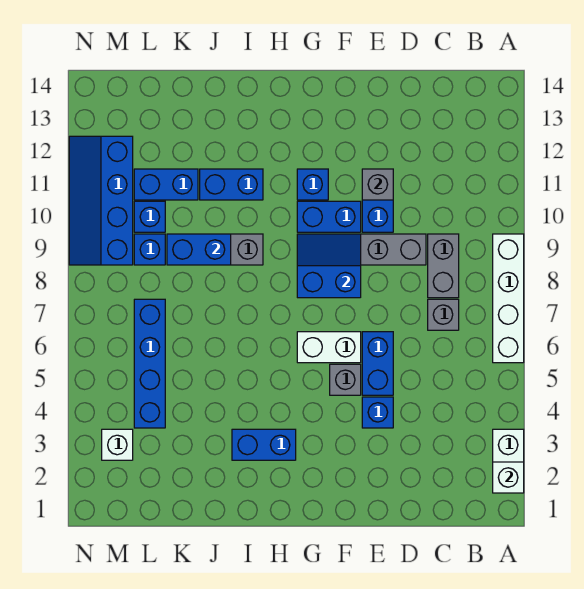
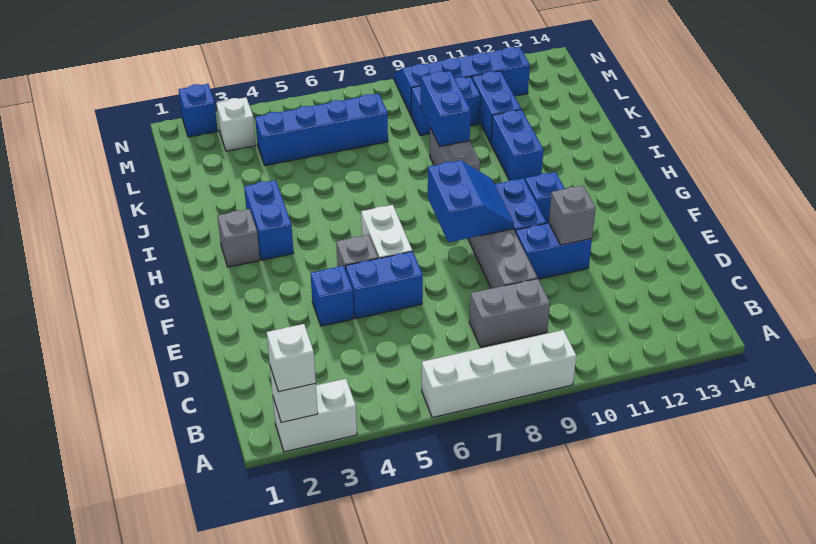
none -> white brick A2 level 3
grey brick C7 level 1 -> grey brick H2 level 1
none -> blue brick N2 level 1

